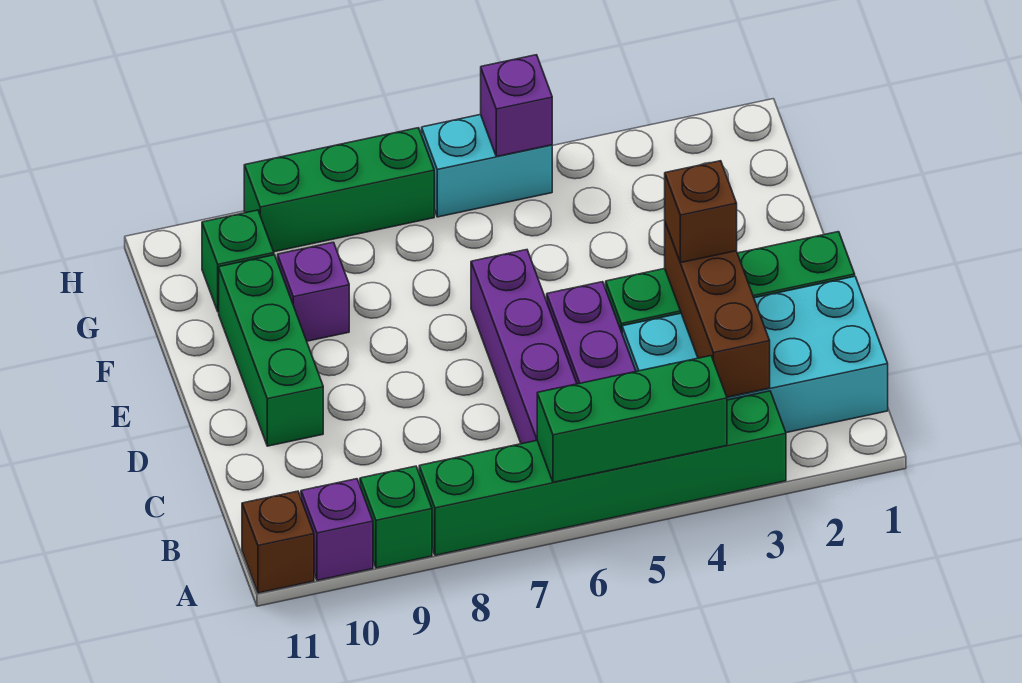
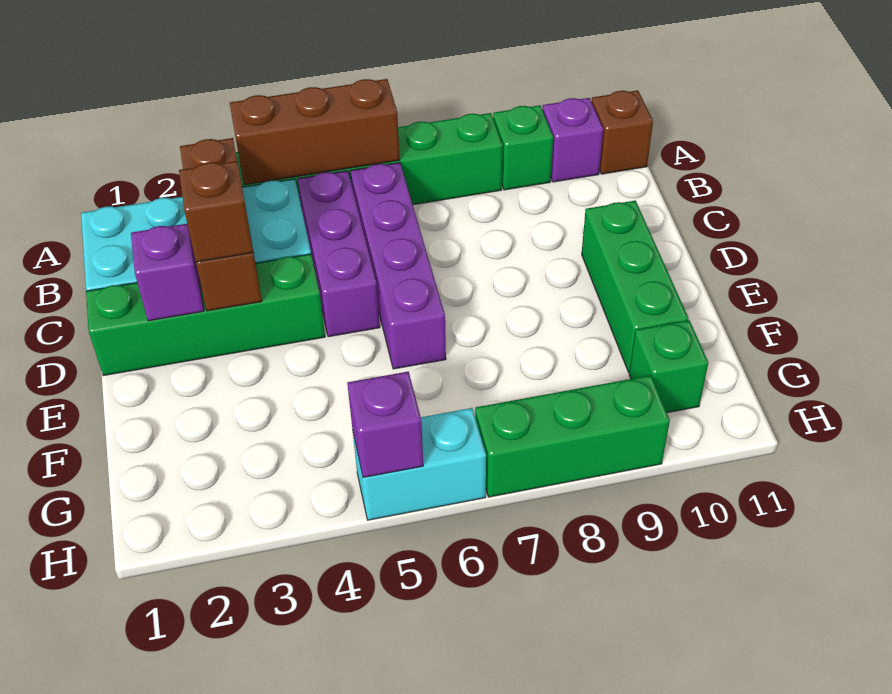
green brick A4:A6 level 2 -> brown brick A4:A6 level 2
purple brick F9 level 1 -> purple brick D2 level 2

